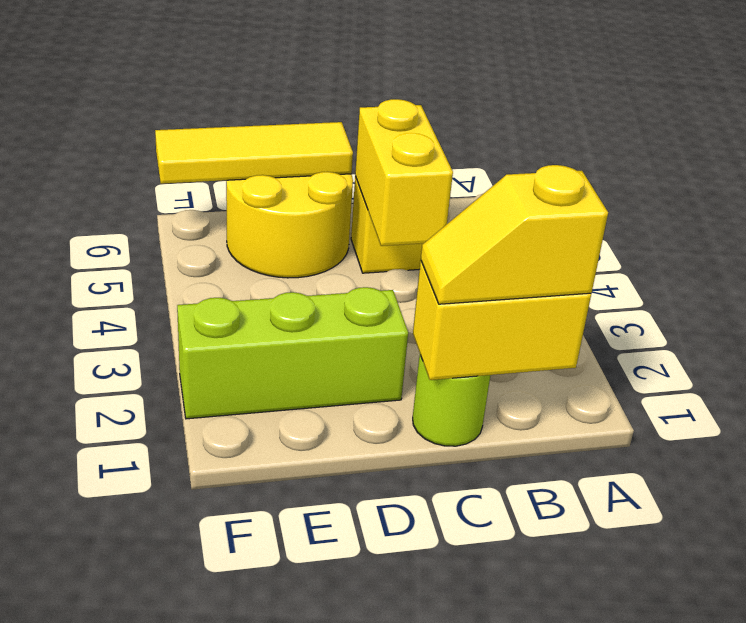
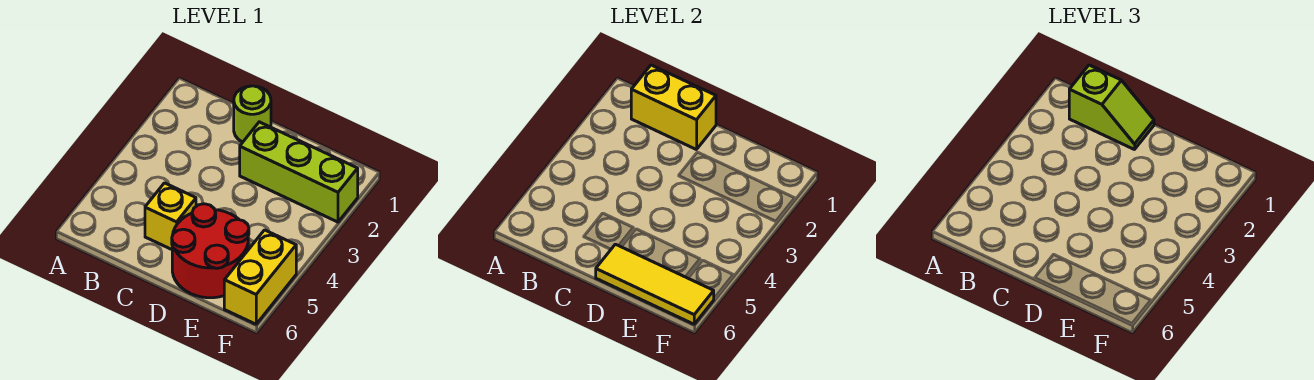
yellow slope B1:C1 level 3 top B -> lime slope B1:C1 level 3 top B
yellow brick C4:C5 level 2 -> yellow brick F5:F6 level 1
yellow round brick D5:E6 level 1 -> red round brick D5:E6 level 1

